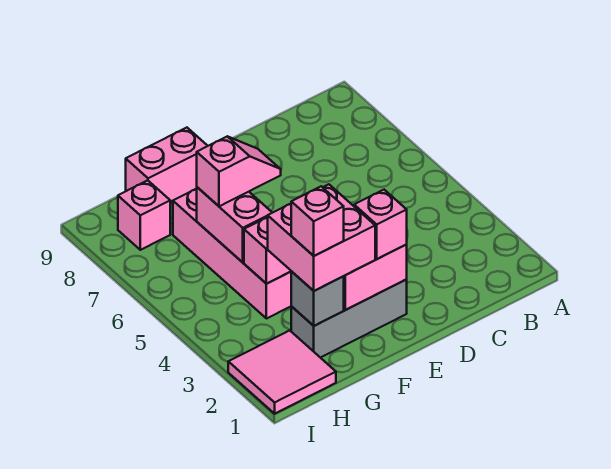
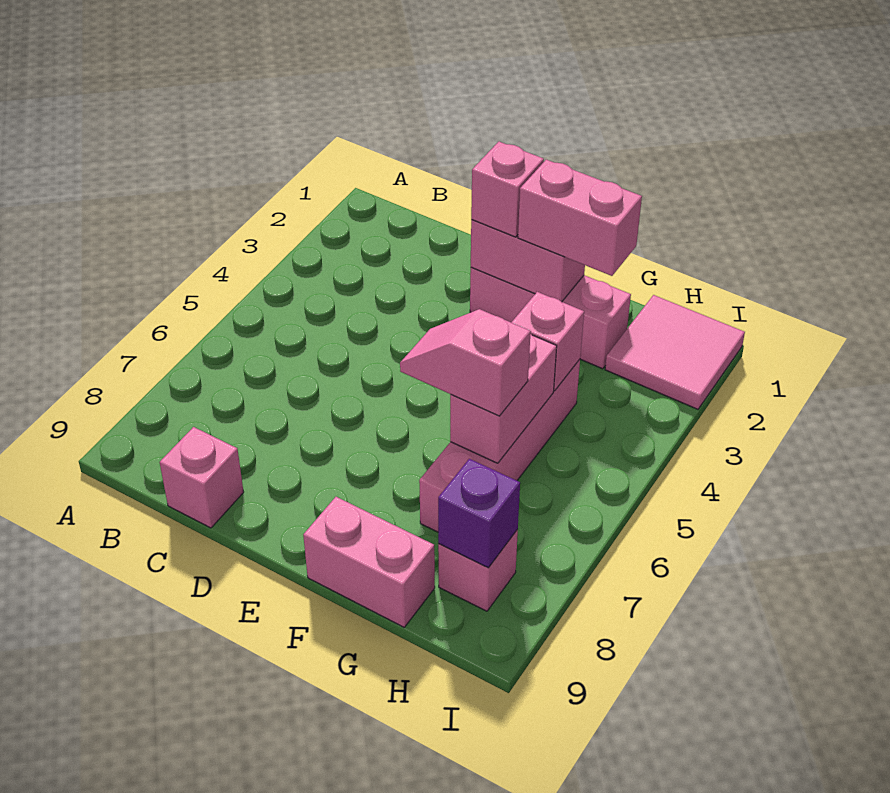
grey brick E2:G2 level 1 -> pink brick E2:G2 level 1
pink brick F2:G3 level 3 -> pink brick F2:G2 level 3
grey brick G2 level 2 -> none
pink brick G2 level 4 -> pink brick C9 level 1
none -> purple brick H8 level 2

